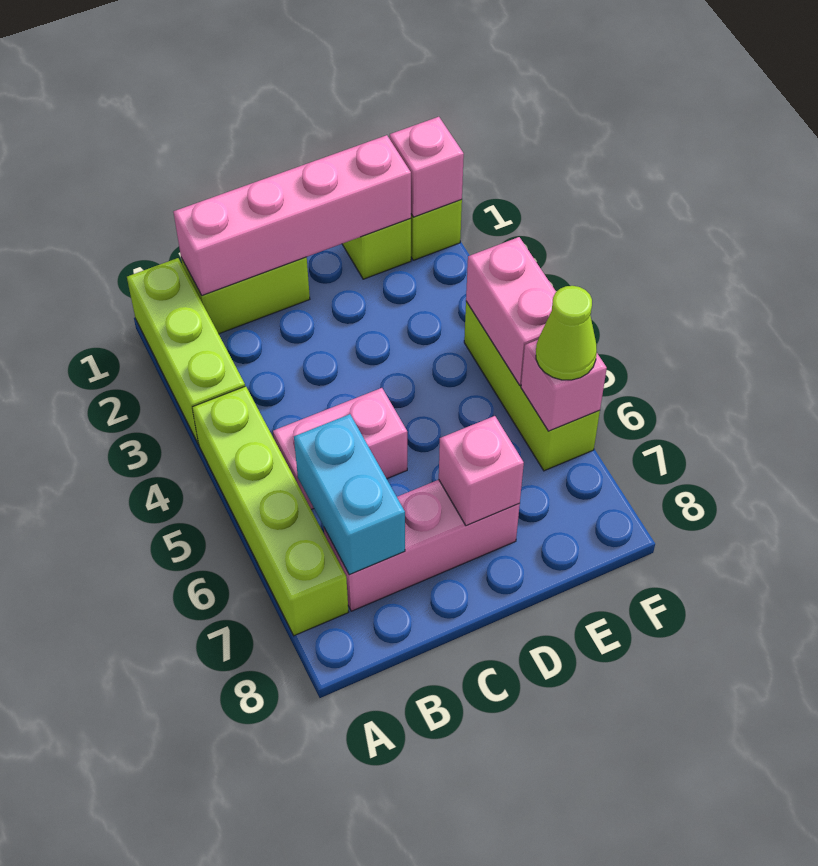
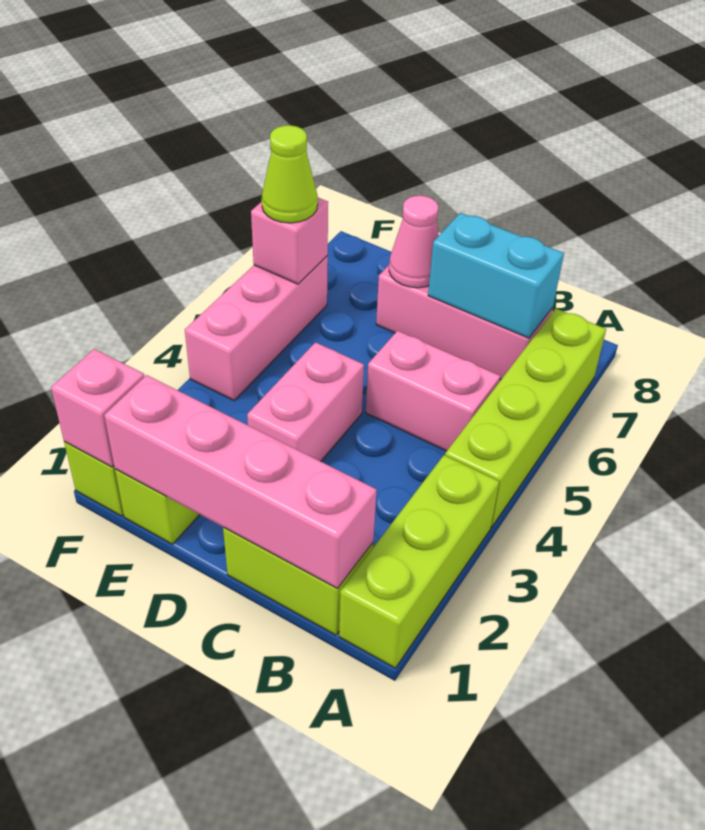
cyan brick B6:B7 level 2 -> cyan brick B7:C7 level 2
pink brick D7 level 2 -> pink cone D7 level 2
lime brick F4:F6 level 1 -> pink brick F4:F6 level 1
pink brick F4:F5 level 2 -> pink brick D3:D4 level 1

